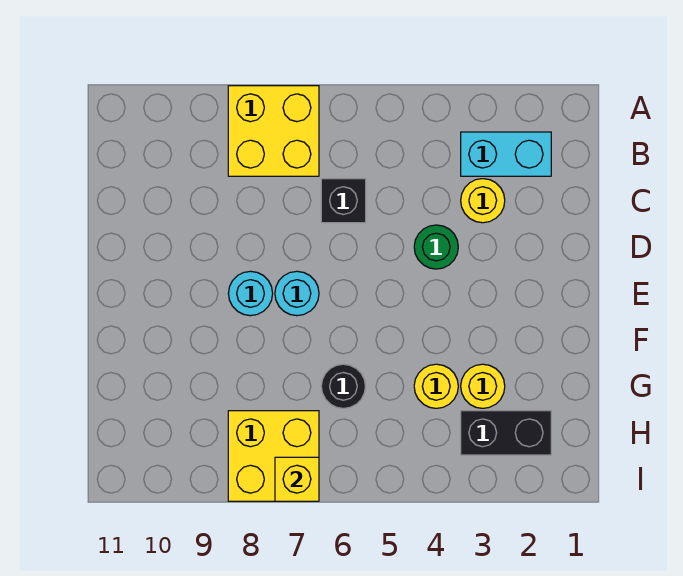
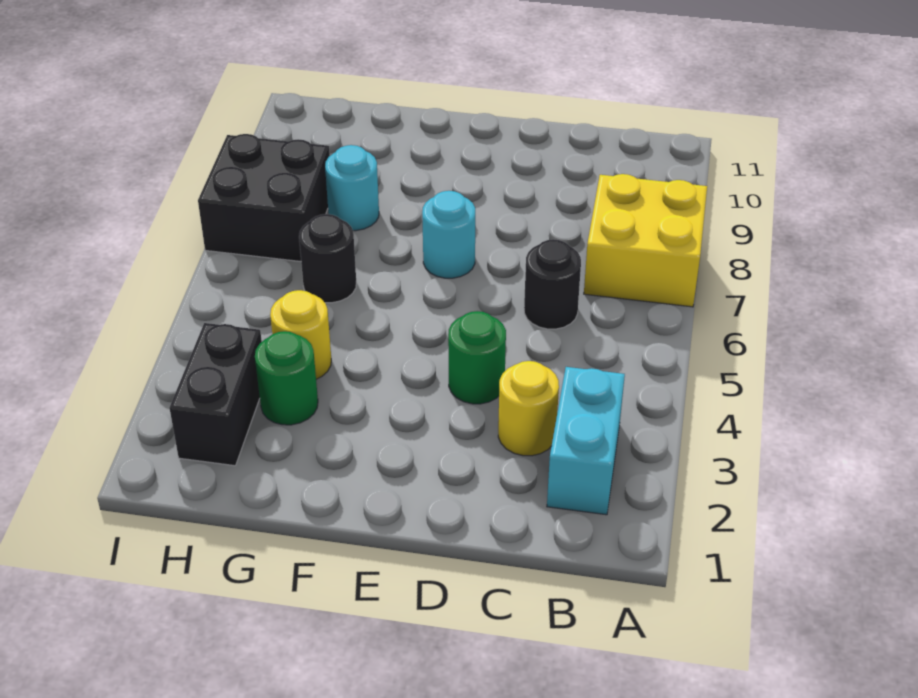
black brick C6 level 1 -> black round brick C6 level 1
cyan round brick E8 level 1 -> cyan round brick G8 level 1
yellow round brick G3 level 1 -> green round brick G3 level 1
yellow brick H7:I8 level 1 -> black brick H7:I8 level 1
yellow brick I7 level 2 -> none

